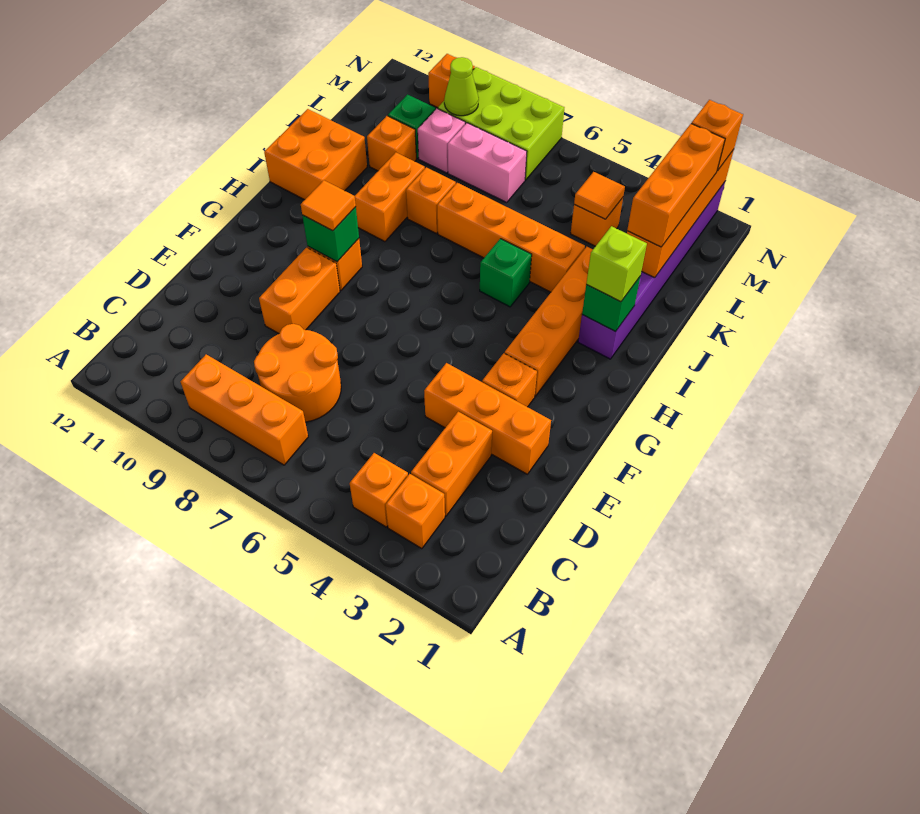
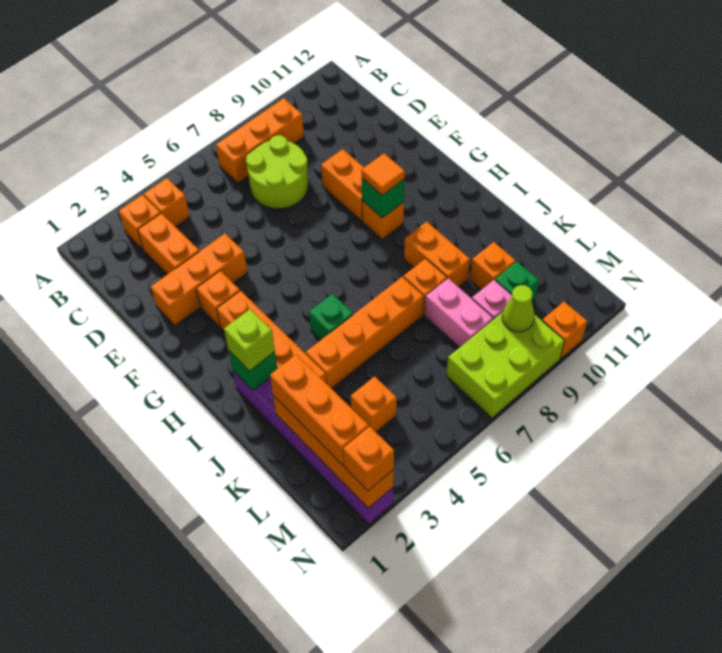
orange round brick C7:D8 level 1 -> lime round brick C7:D8 level 1
orange brick I11:J12 level 1 -> none
orange tile L4 level 2 -> none
pink brick L7:L8 level 1 -> pink brick K8:L8 level 1

